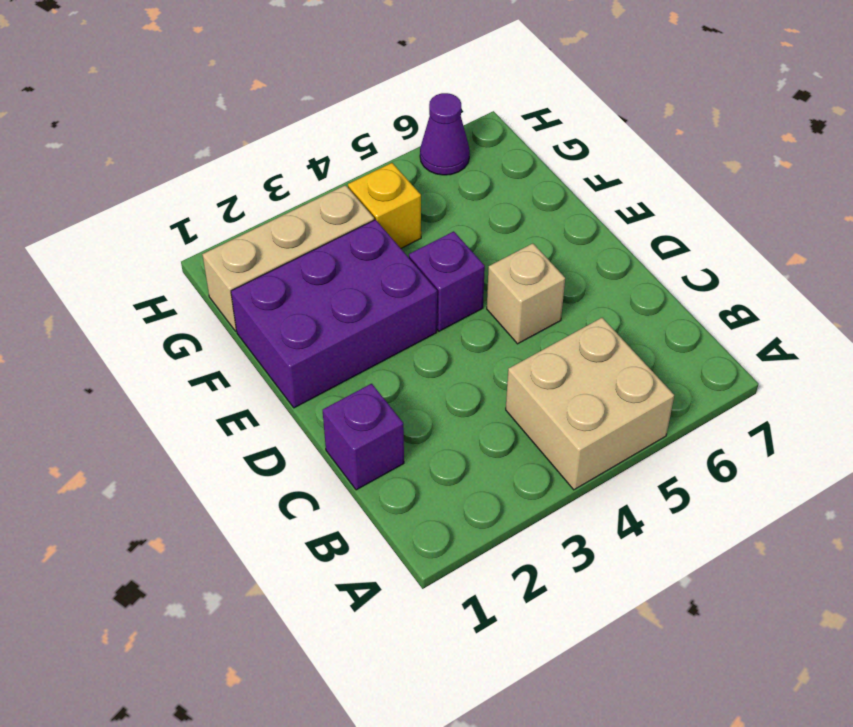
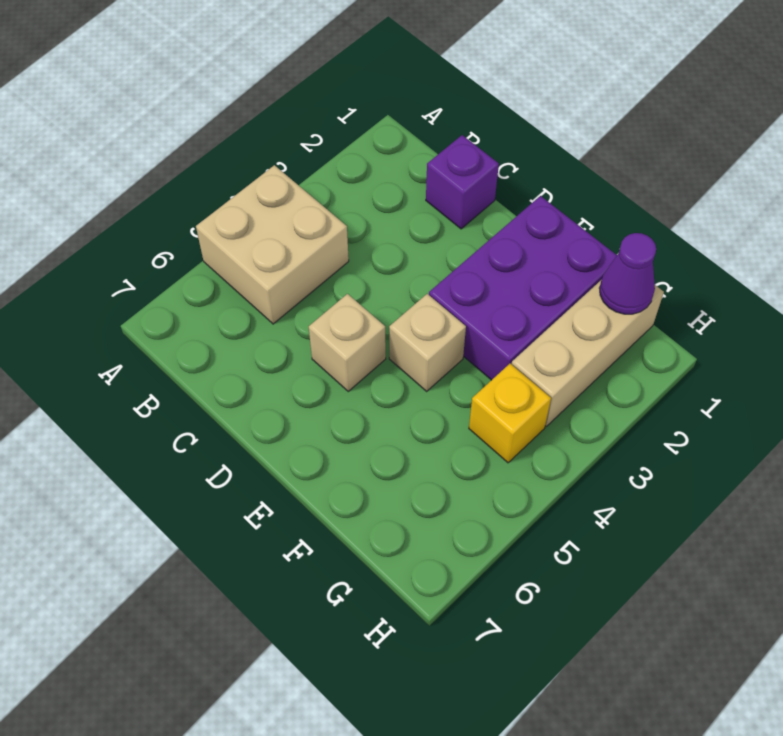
purple brick E4 level 1 -> tan brick E4 level 1
purple cone H6 level 1 -> purple cone G1 level 2

